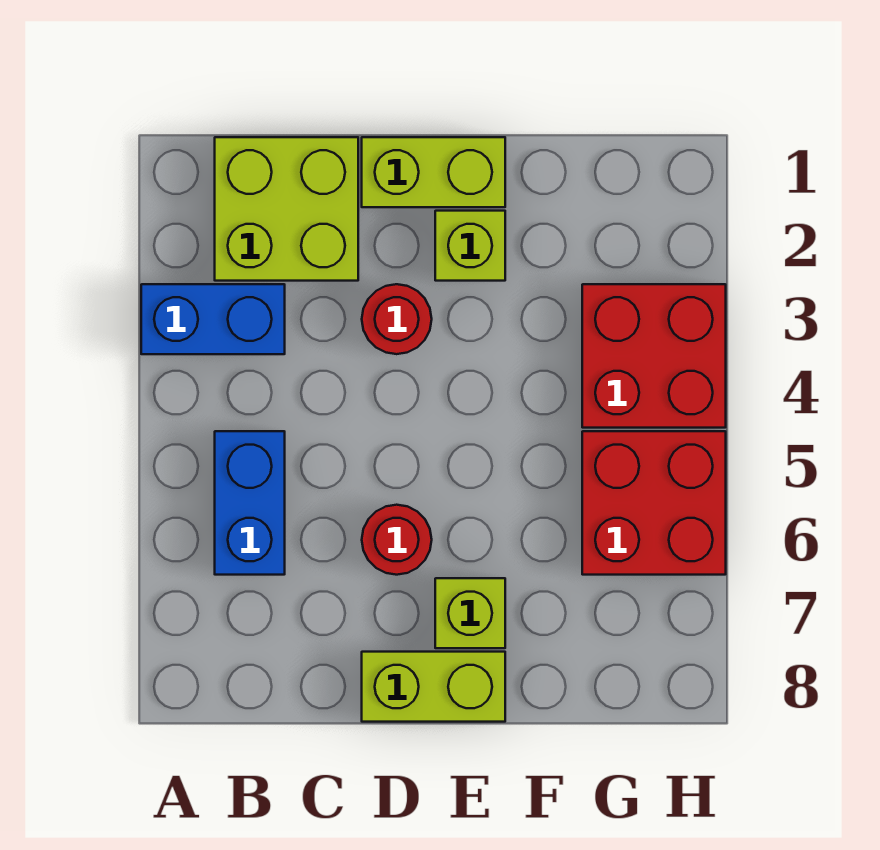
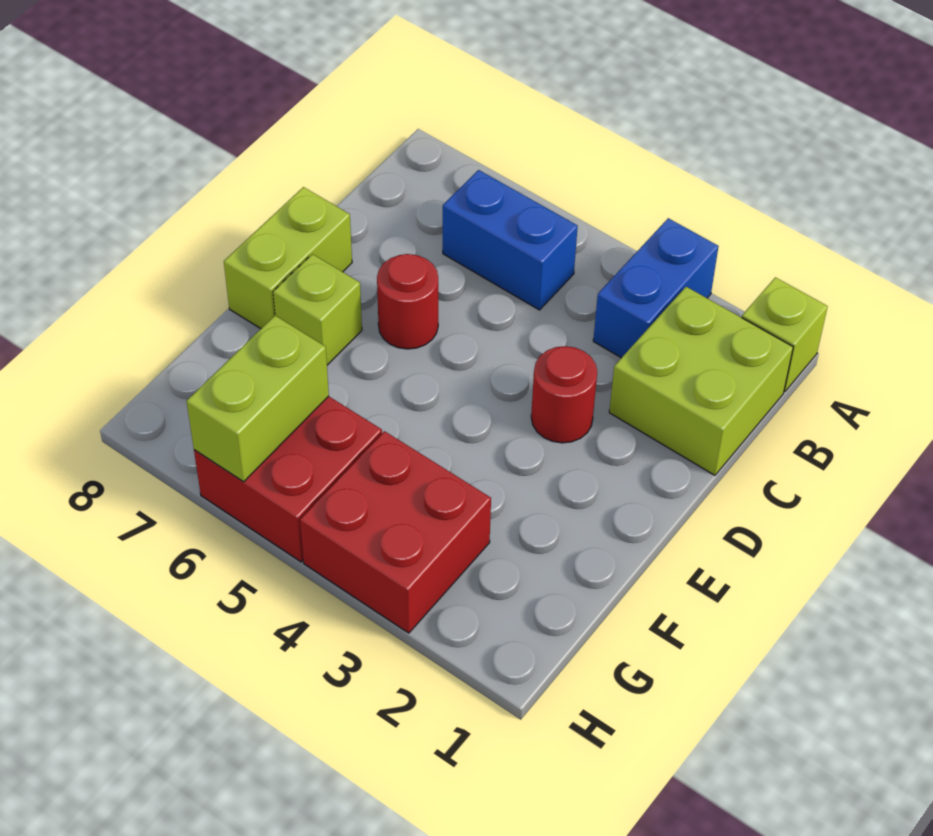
lime brick D1:E1 level 1 -> lime brick G6:H6 level 2
lime brick E2 level 1 -> lime brick A1 level 1

